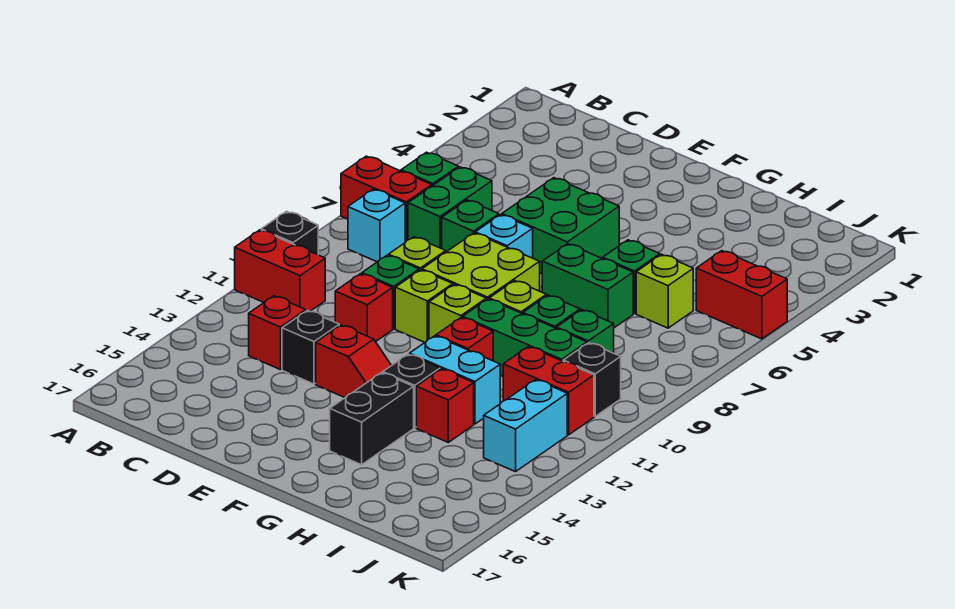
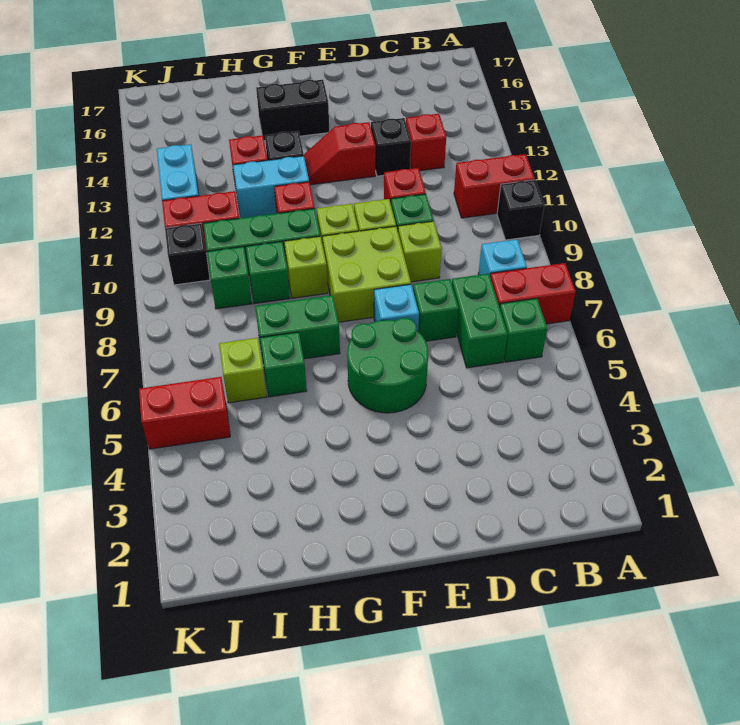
green brick E5:F6 level 1 -> green round brick E5:F6 level 1
black brick G14:G15 level 1 -> black brick F15:G15 level 1

